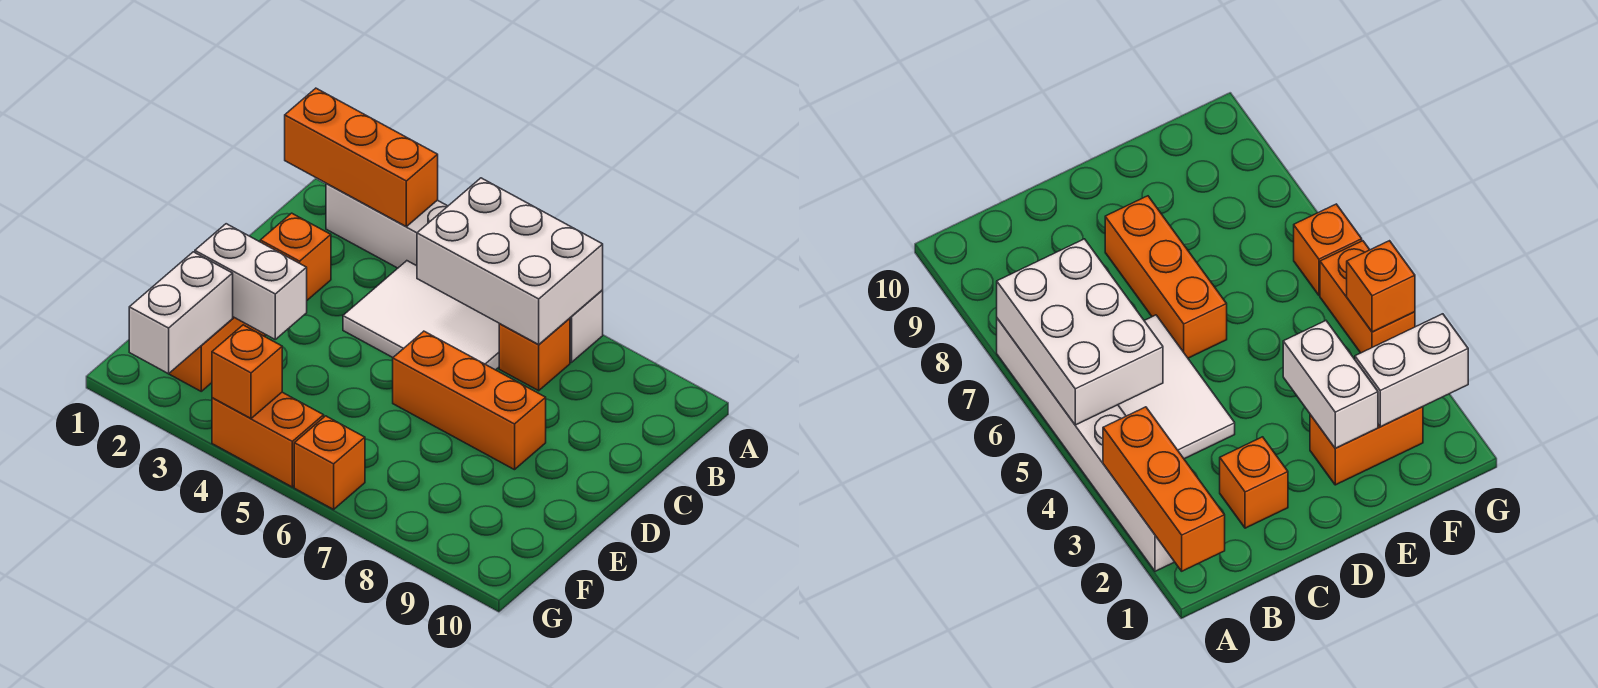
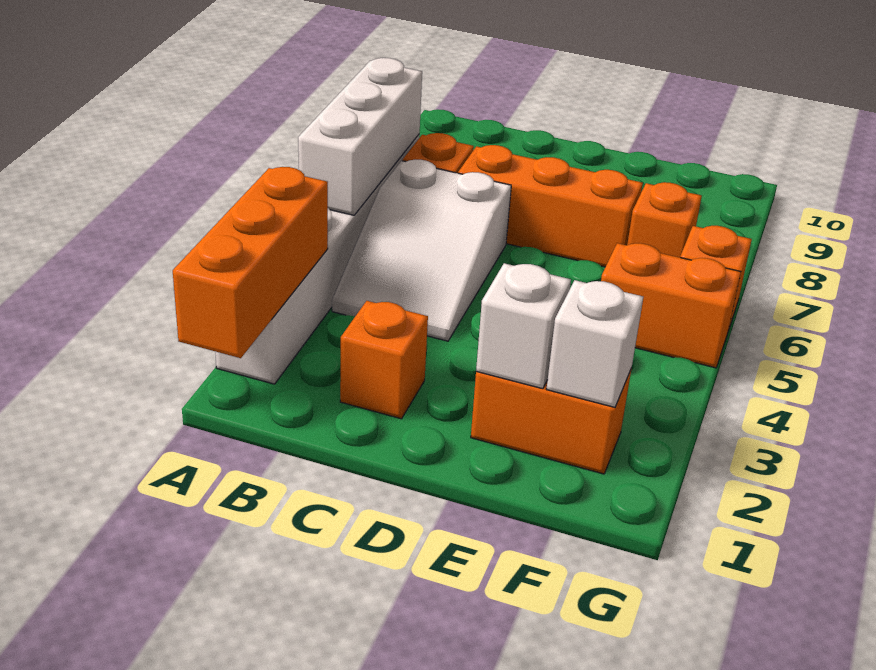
white brick A5:B7 level 2 -> white brick A5:A7 level 2
white tile B4:C6 level 1 -> white slope B4:C6 level 1 top 6
orange brick D6:D8 level 1 -> orange brick C7:E7 level 1
white brick E2:E3 level 2 -> white brick E2 level 2
white brick F2:G2 level 2 -> white brick F2 level 2
orange brick G4:G5 level 1 -> orange brick F5:G5 level 1
orange brick G4 level 2 -> orange brick F7 level 1

